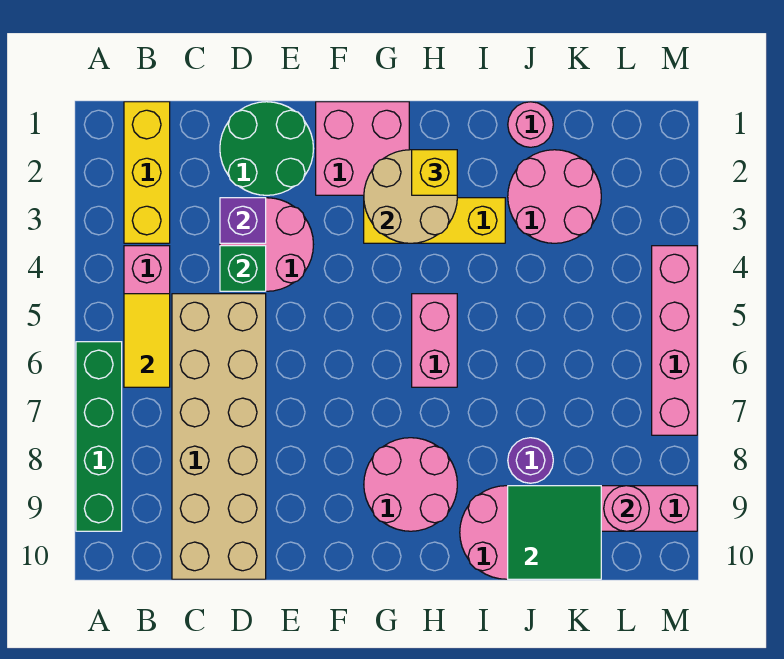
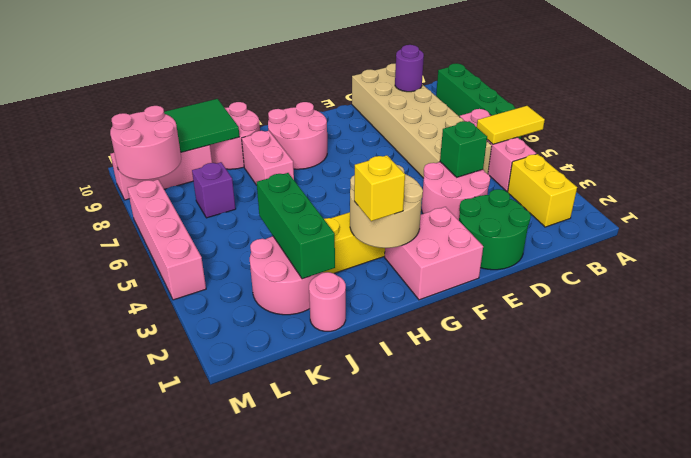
yellow brick B1:B3 level 1 -> yellow brick B2:B3 level 1
yellow tile B5:B6 level 2 -> yellow tile A5:B5 level 2
purple brick D3 level 2 -> purple brick K7 level 1
pink brick H5:H6 level 1 -> pink brick I7:I8 level 1
none -> green brick J2:J4 level 2
purple round brick J8 level 1 -> purple round brick C9 level 2
pink round brick L9 level 2 -> pink round brick L8:M9 level 2

